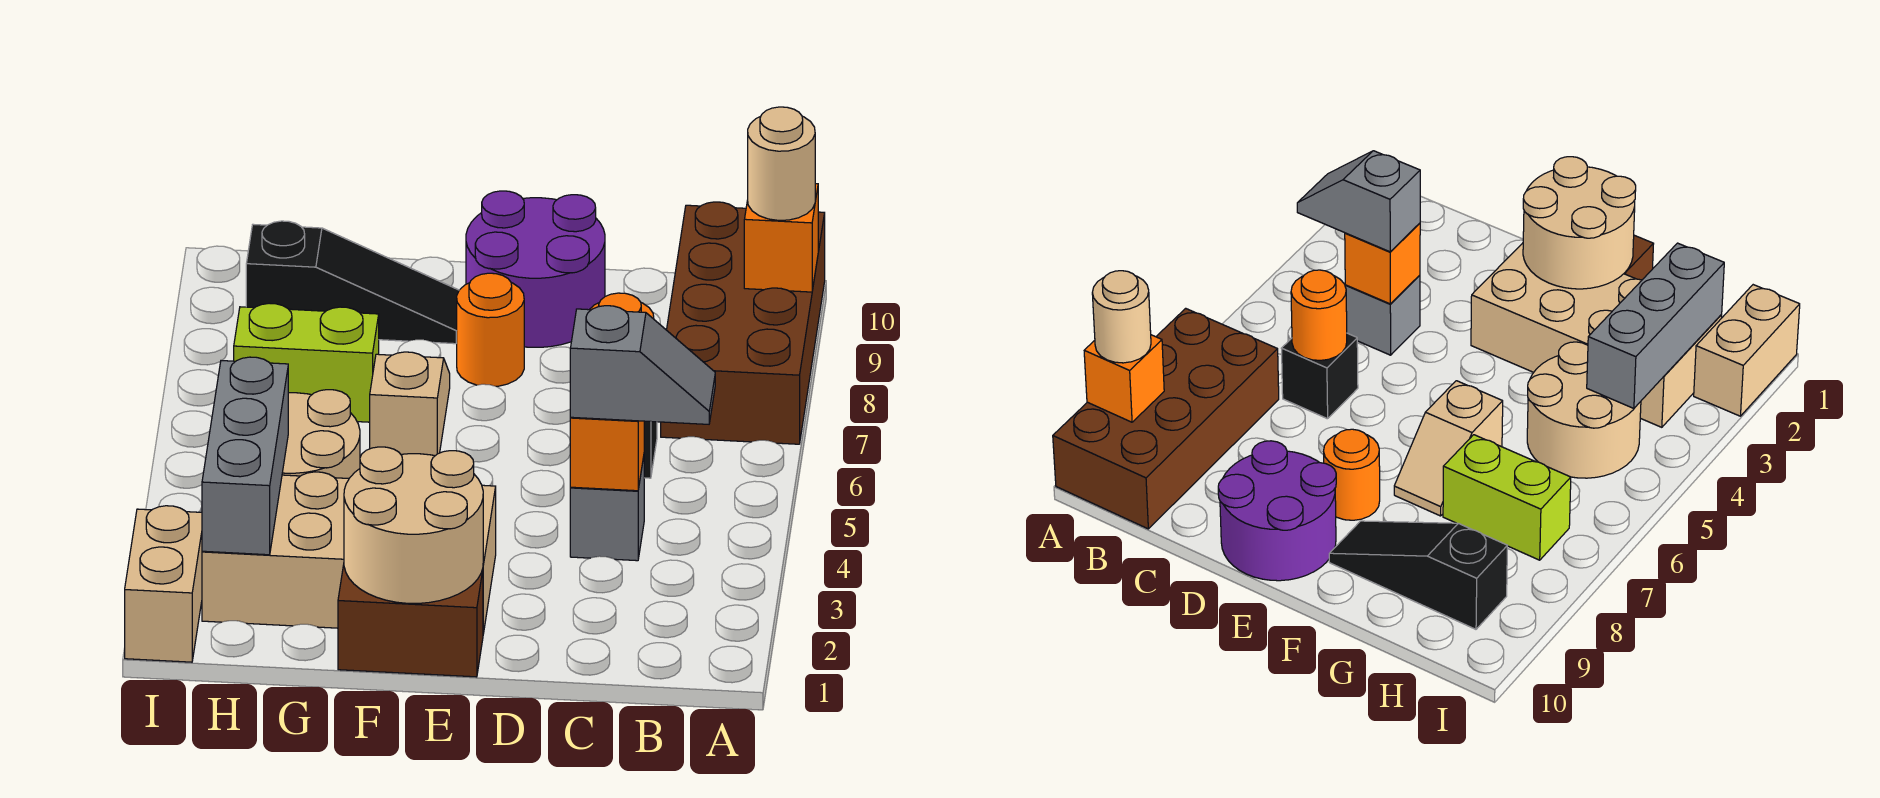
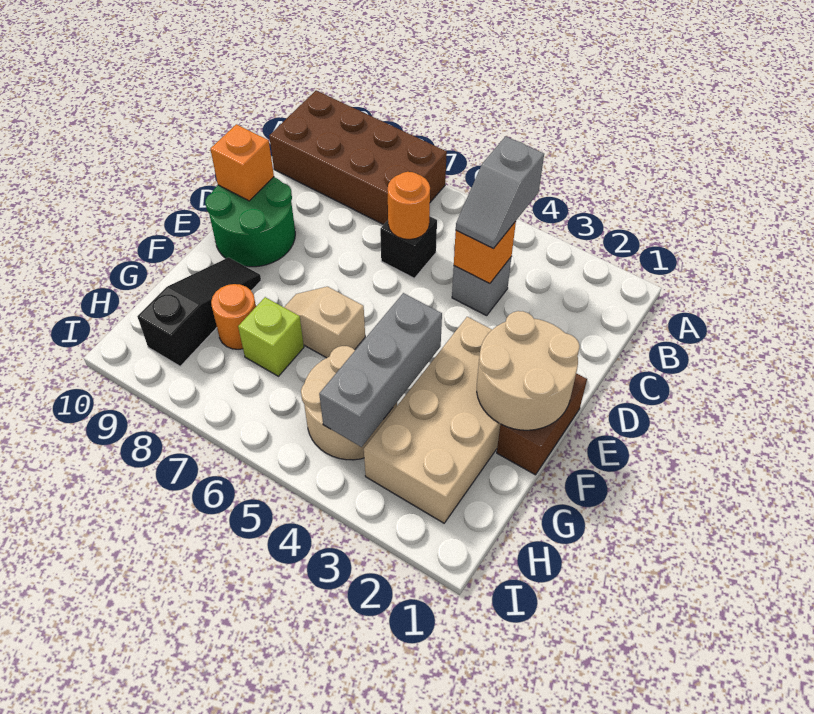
orange brick A9 level 2 -> orange brick D10 level 2
tan round brick A9 level 3 -> none
grey slope B4:C4 level 3 top C -> grey slope B4:C4 level 3 top B
purple round brick D9:E10 level 1 -> green round brick D9:E10 level 1
orange round brick E8 level 1 -> orange round brick G8 level 1
lime brick G7:H7 level 1 -> lime brick G7 level 1
grey brick H2:H4 level 2 -> grey brick F4:H4 level 2
tan brick I1:I2 level 1 -> none

